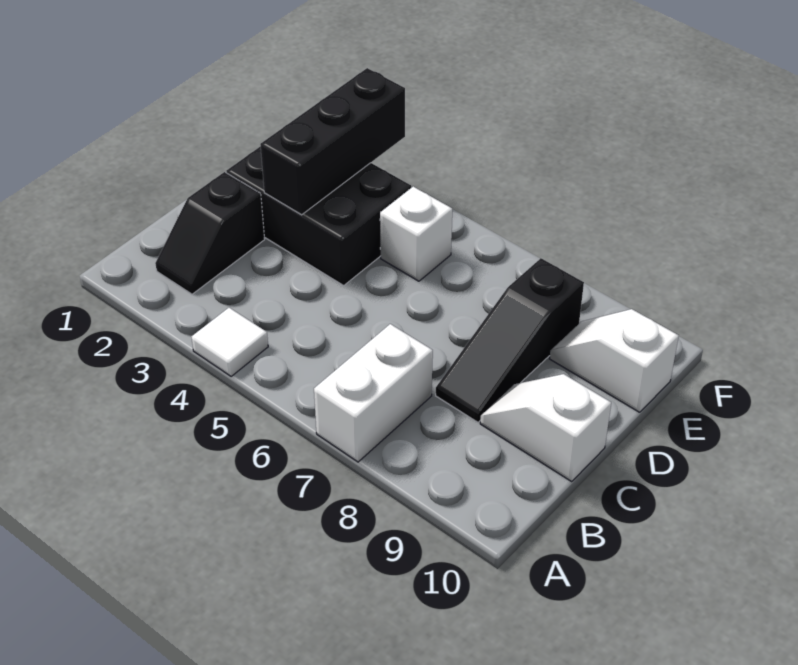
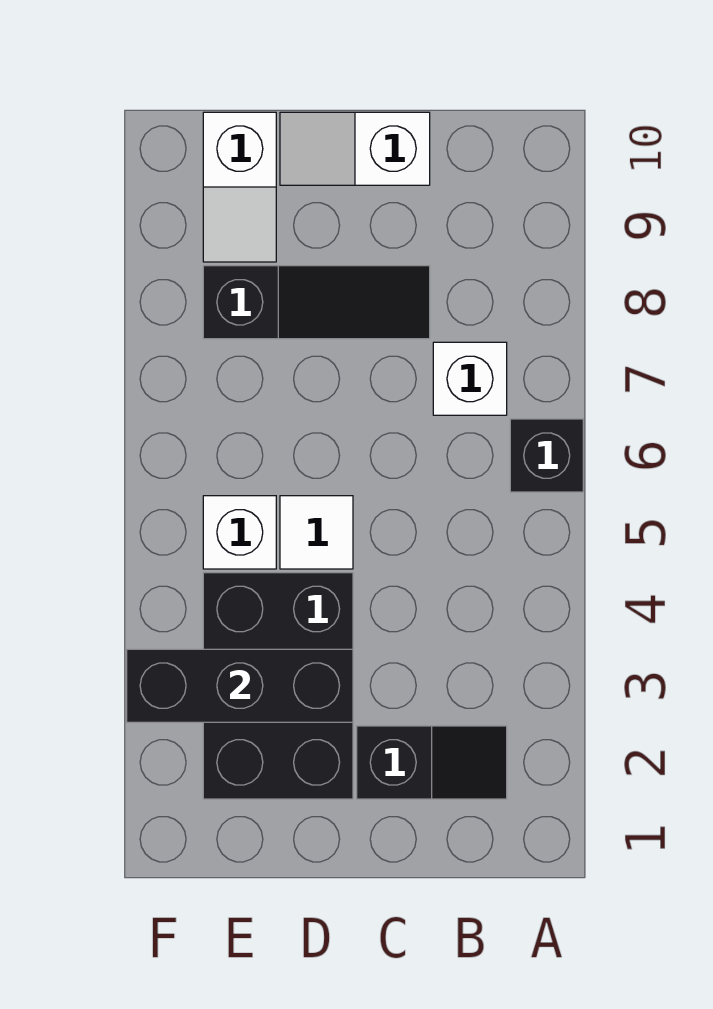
white tile A4 level 1 -> white tile D5 level 1
none -> black brick A6 level 1
white brick A7:B7 level 1 -> white brick B7 level 1
white slope C9:C10 level 1 top 10 -> white slope C10:D10 level 1 top C

